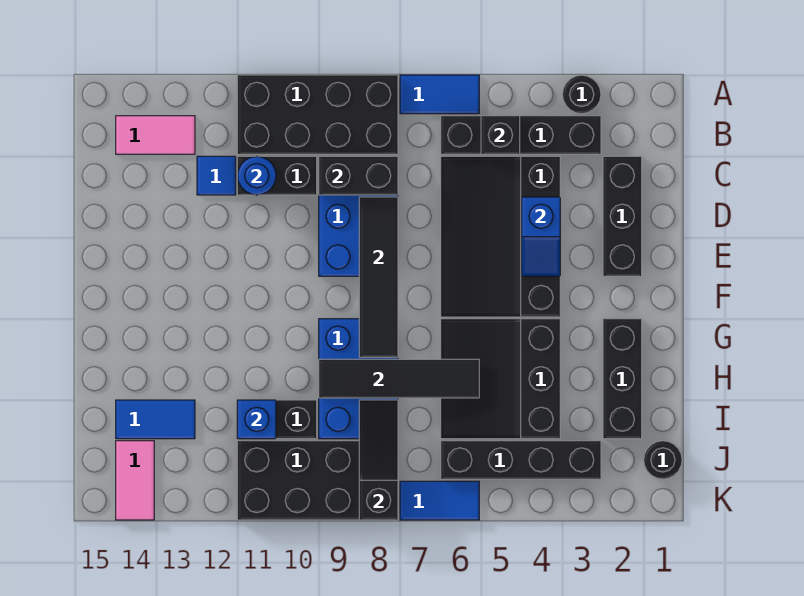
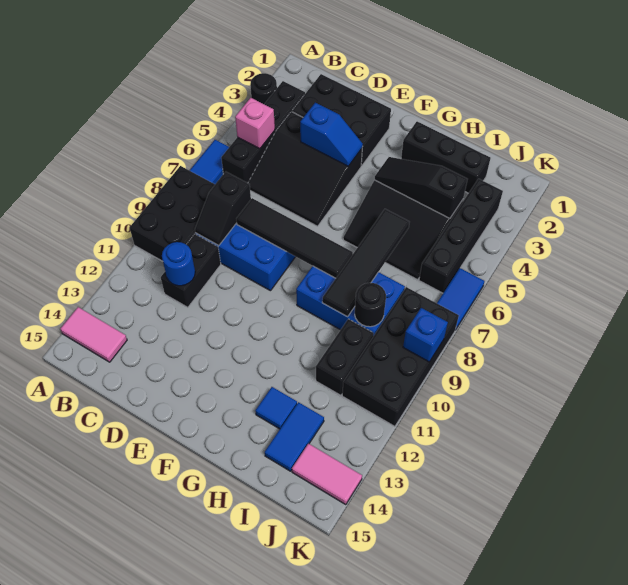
black brick A8:B11 level 1 -> black brick A8:B10 level 1
black brick B5 level 2 -> pink brick B5 level 2
pink tile B13:B14 level 1 -> pink tile A14:B14 level 1
black brick C2:E2 level 1 -> black brick C2:E3 level 1
black slope C4:F6 level 1 top 4 -> black slope C4:E6 level 1 top 4
black brick C8:C9 level 2 -> black slope C8:C9 level 2 top 8
blue tile C12 level 1 -> blue tile H13 level 1
black slope I8:K8 level 2 top K -> black slope G4:I4 level 2 top I
blue brick I11 level 2 -> blue brick K9 level 2
black round brick J1 level 1 -> black round brick I9 level 2

